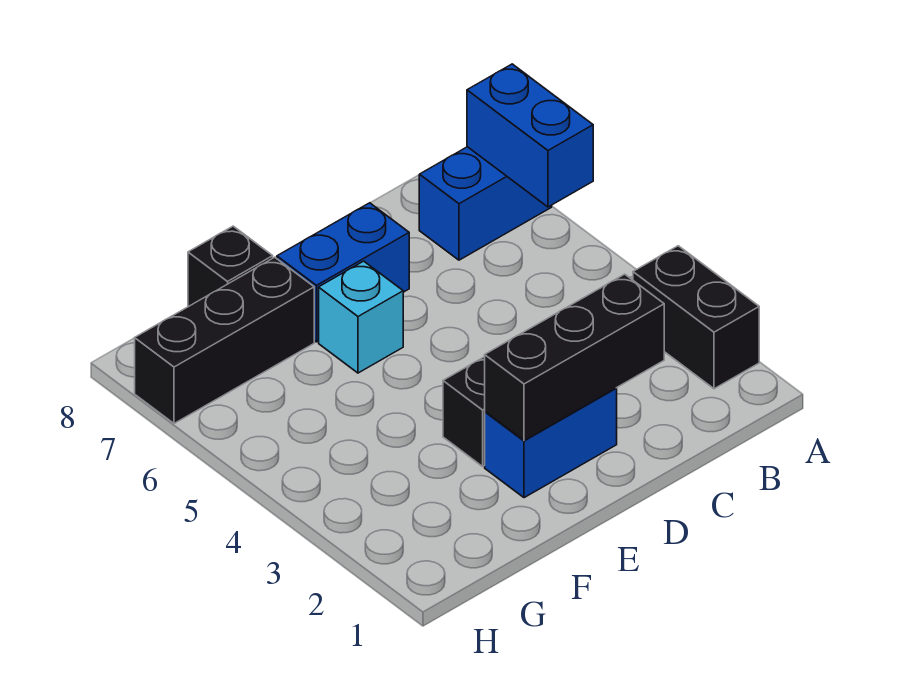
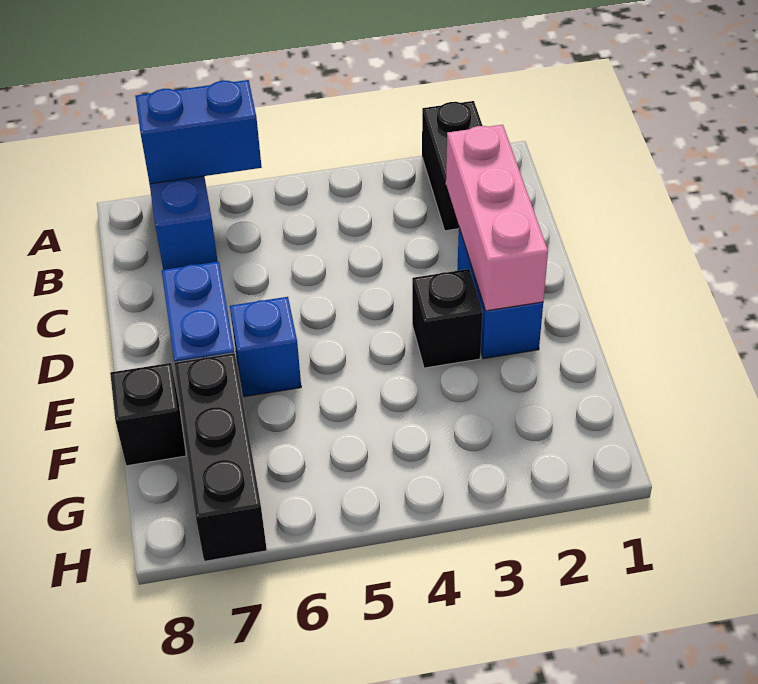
black brick A2:A3 level 1 -> black brick A2:B2 level 1
black brick C2:E2 level 2 -> pink brick C2:E2 level 2
cyan brick E6 level 1 -> blue brick E6 level 1

